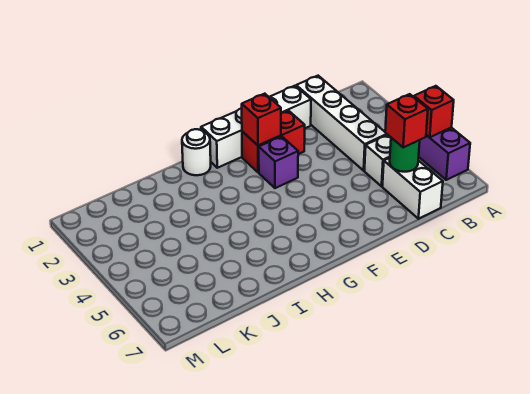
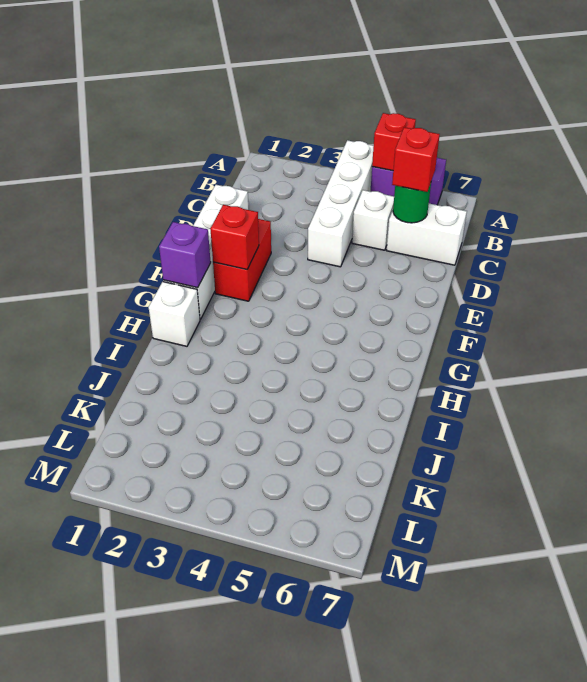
white brick C1:C4 level 1 -> white brick A4:D4 level 1
purple brick F3 level 1 -> purple brick G1 level 2
white round brick H1 level 1 -> white brick H1 level 1

